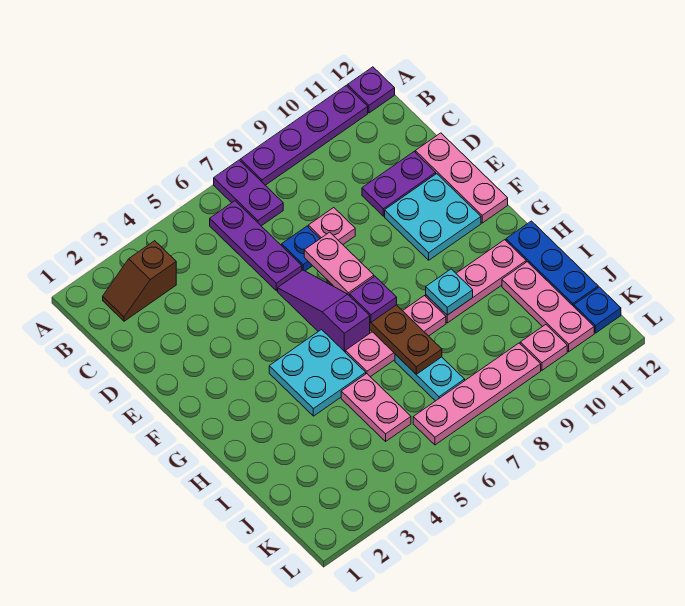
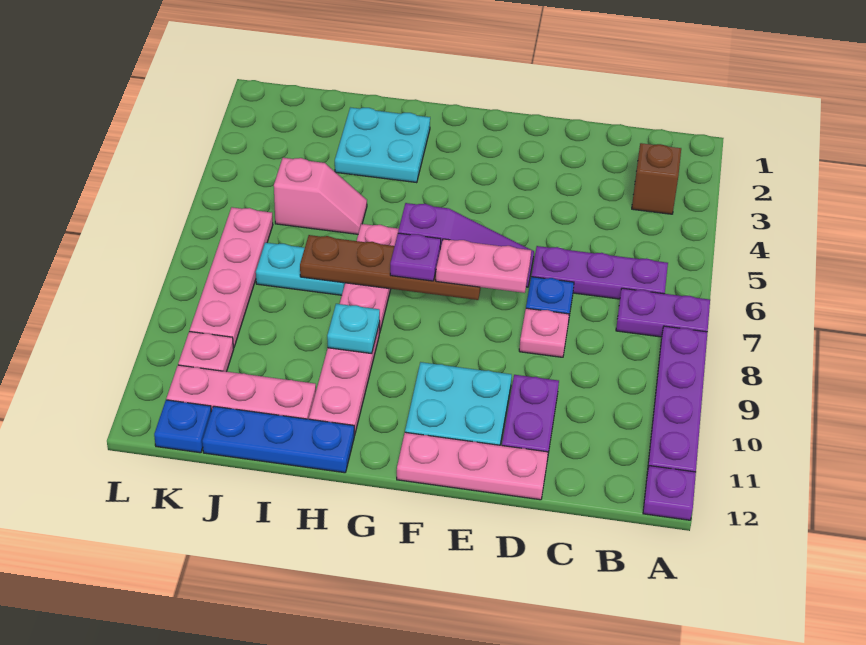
cyan plate G4:H5 level 1 -> cyan plate H2:I3 level 1
pink plate I5:J5 level 1 -> pink slope I5:J5 level 1 top J

